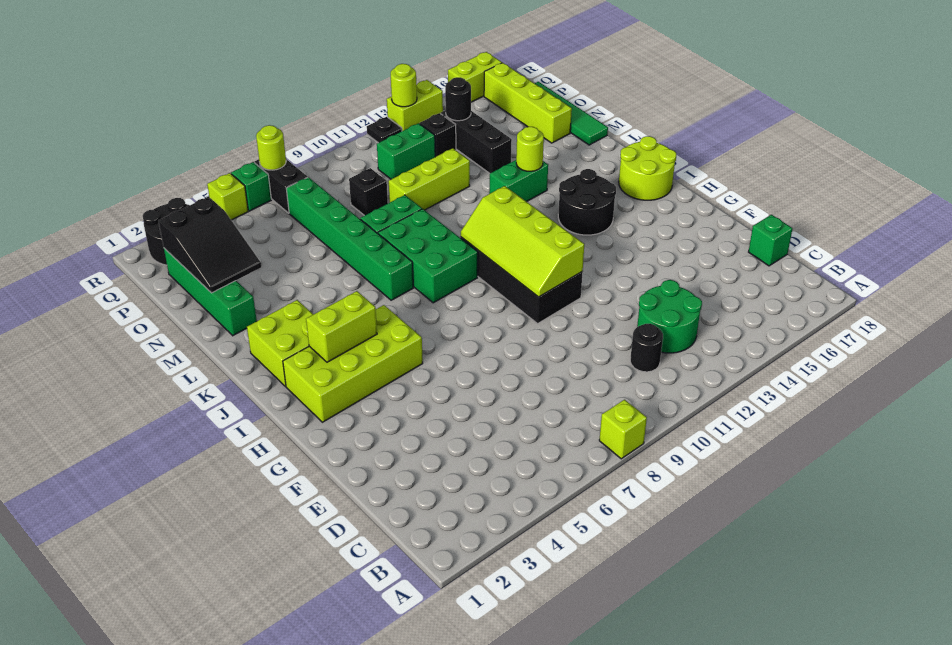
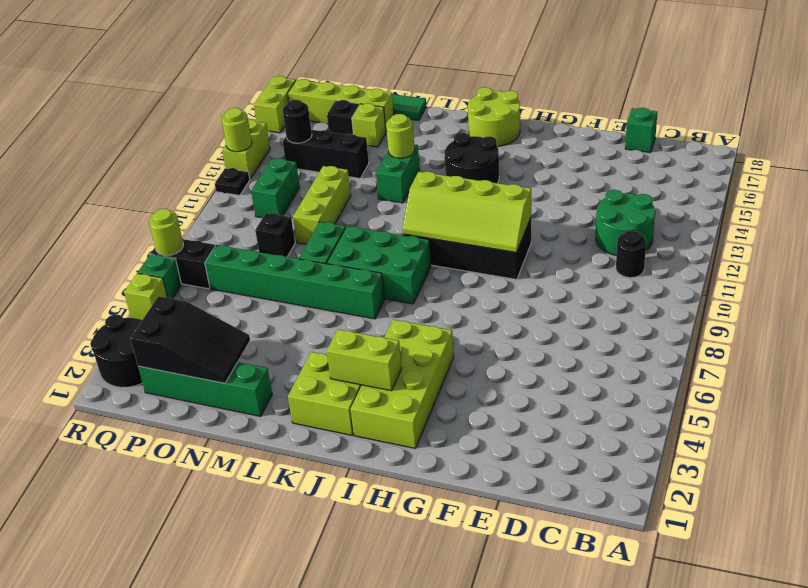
lime brick A8 level 1 -> lime brick N16 level 1
lime brick I3:I4 level 2 -> lime brick I3:J3 level 2
black brick P13 level 1 -> black brick O16 level 1

